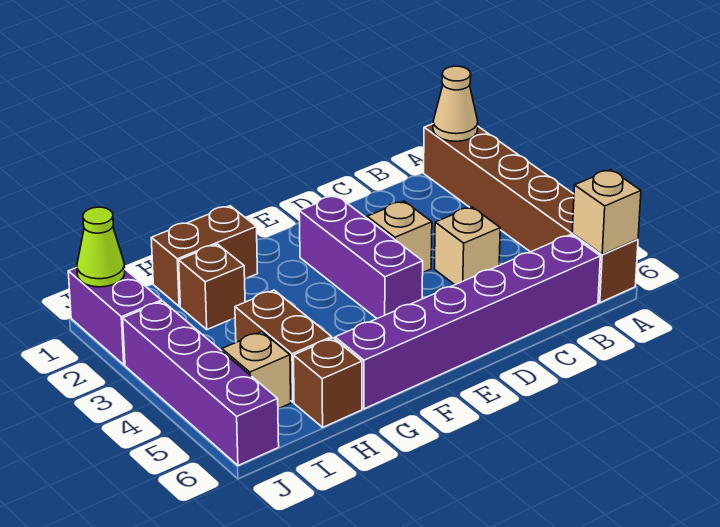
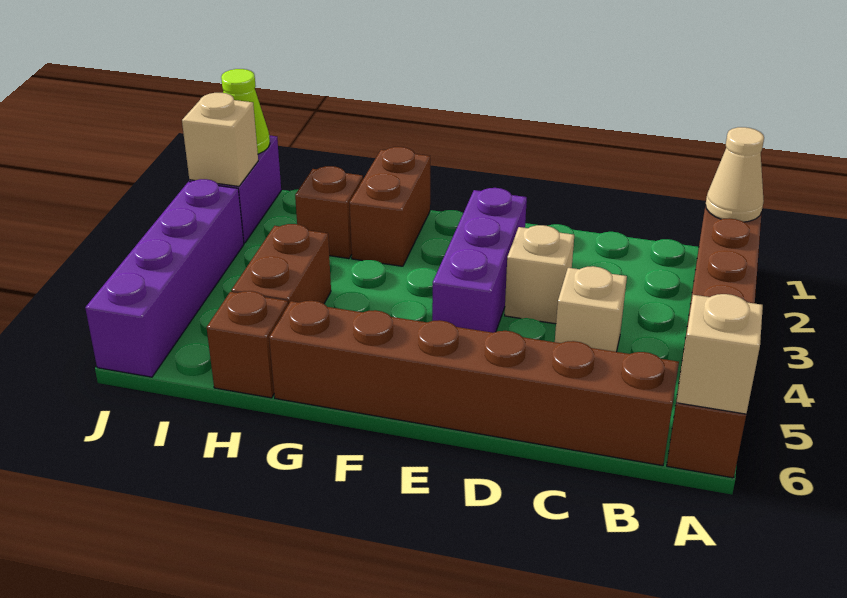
purple brick B6:G6 level 1 -> brown brick B6:G6 level 1
brown brick G1:H1 level 1 -> brown brick G1:G2 level 1
tan brick I5 level 1 -> tan brick J2 level 2

